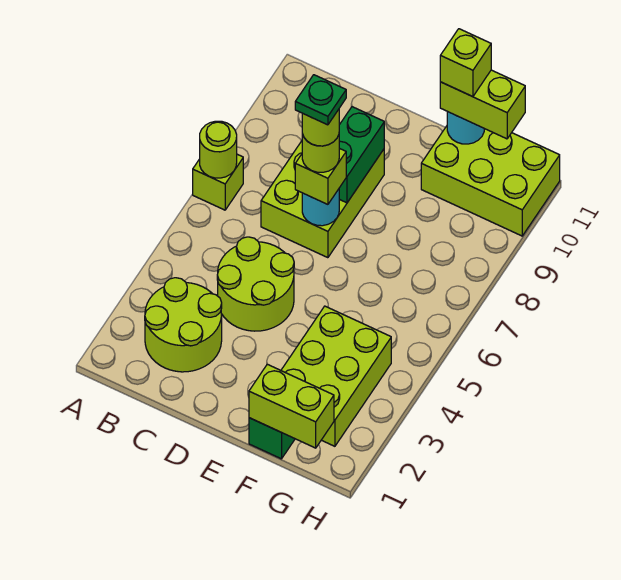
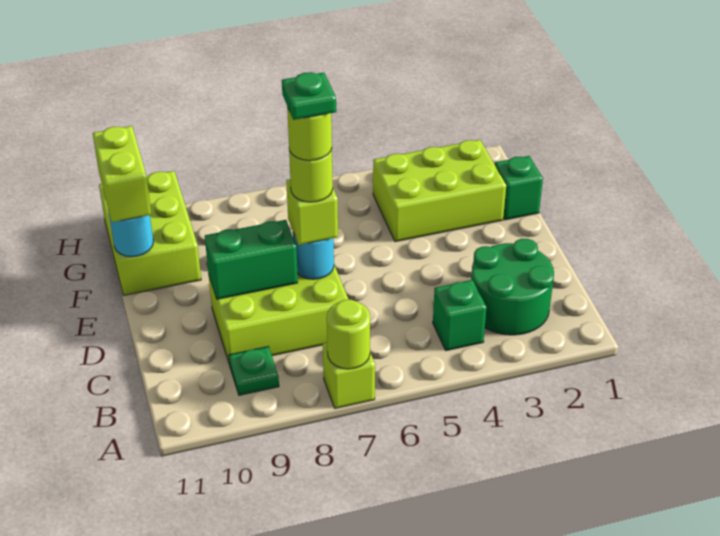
lime round brick B2:C3 level 1 -> green round brick B2:C3 level 1
none -> green brick B4 level 1
none -> green plate B9 level 1
lime round brick C4:D5 level 1 -> none
lime brick F1:G1 level 2 -> none
lime brick F11 level 4 -> none

